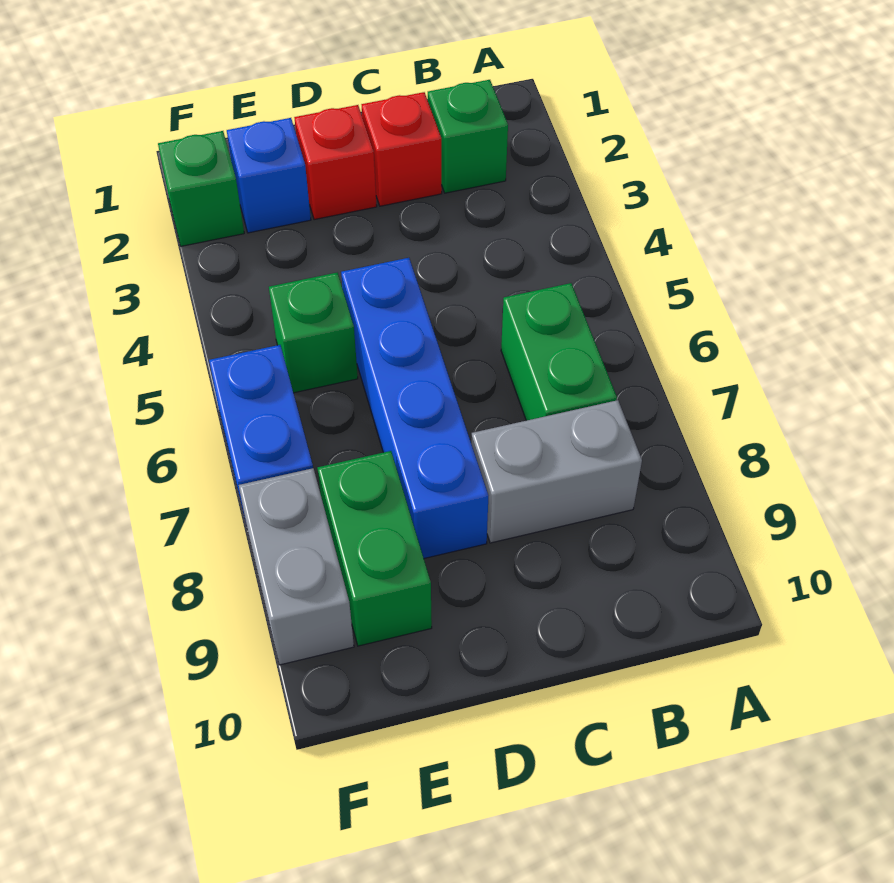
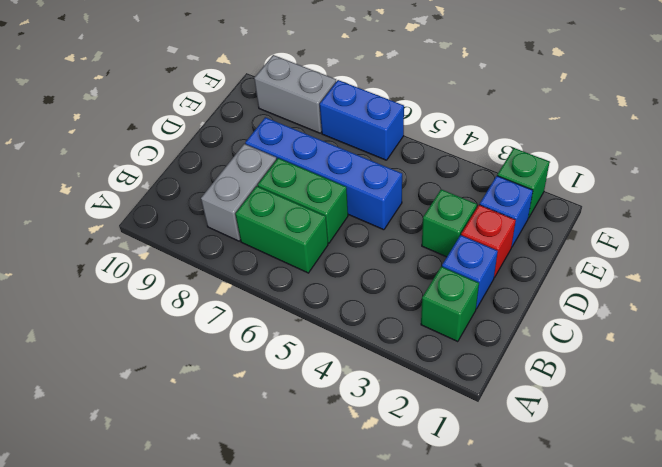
red brick C2 level 1 -> blue brick C2 level 1
green brick E5 level 1 -> green brick D3 level 1
green brick E8:E9 level 1 -> green brick C6:C7 level 1

